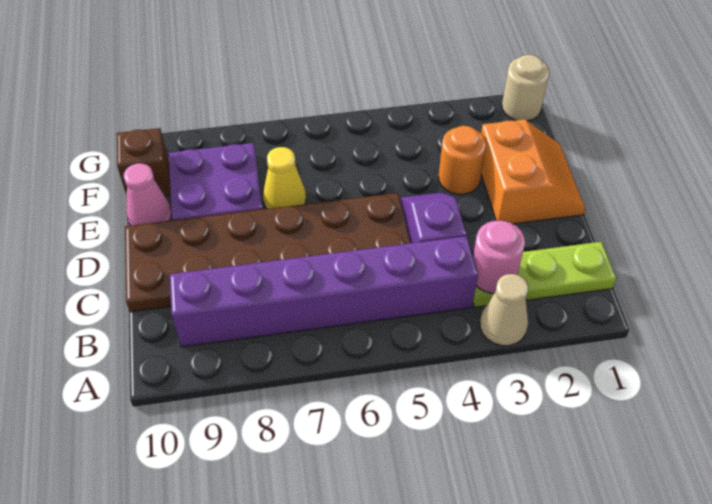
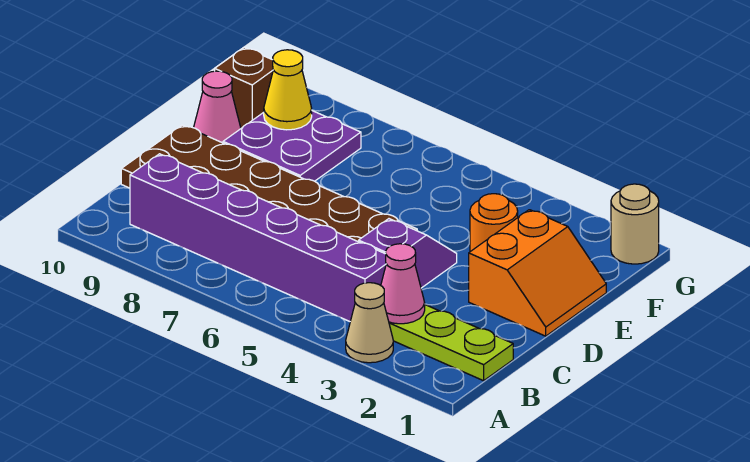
pink round brick B3 level 2 -> pink cone B3 level 2
yellow cone E7 level 1 -> yellow cone F9 level 2

